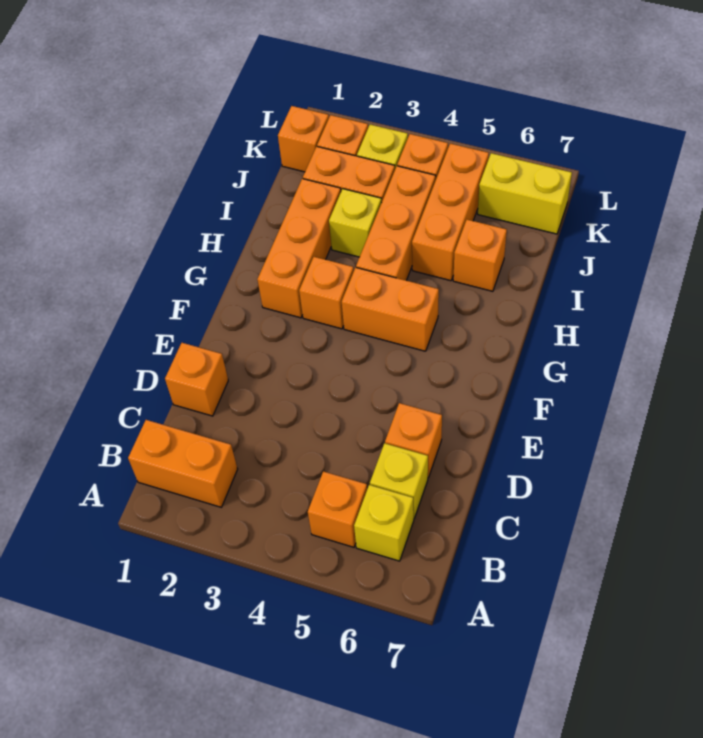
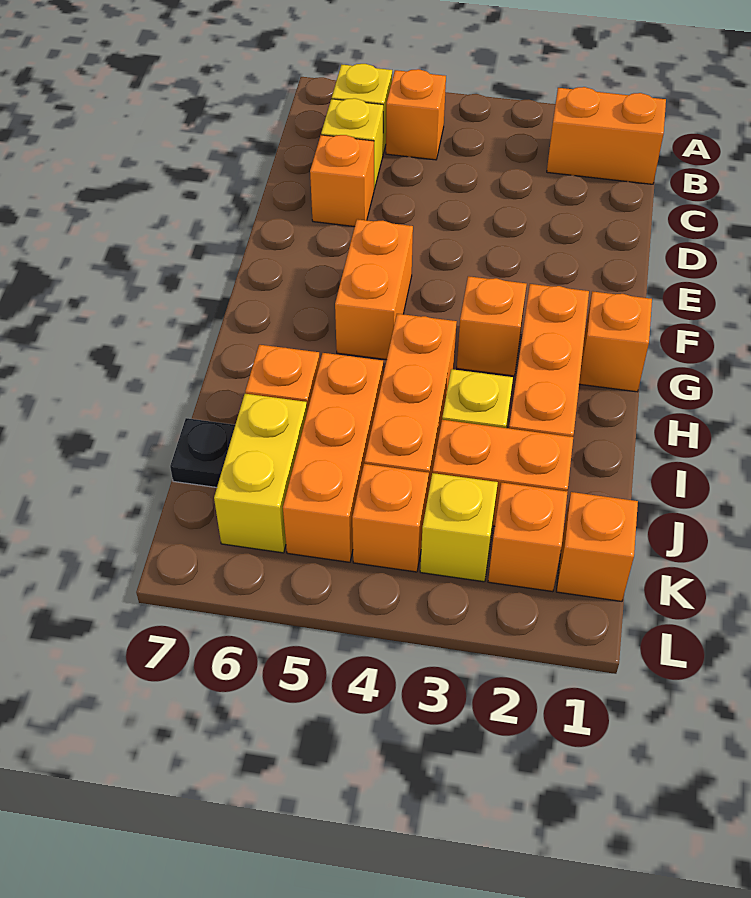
orange brick D1 level 1 -> orange brick G1 level 1
orange brick G4:G5 level 1 -> orange brick F5:G5 level 1
none -> black plate J7 level 1
yellow brick K6:K7 level 1 -> yellow brick J6:K6 level 1

